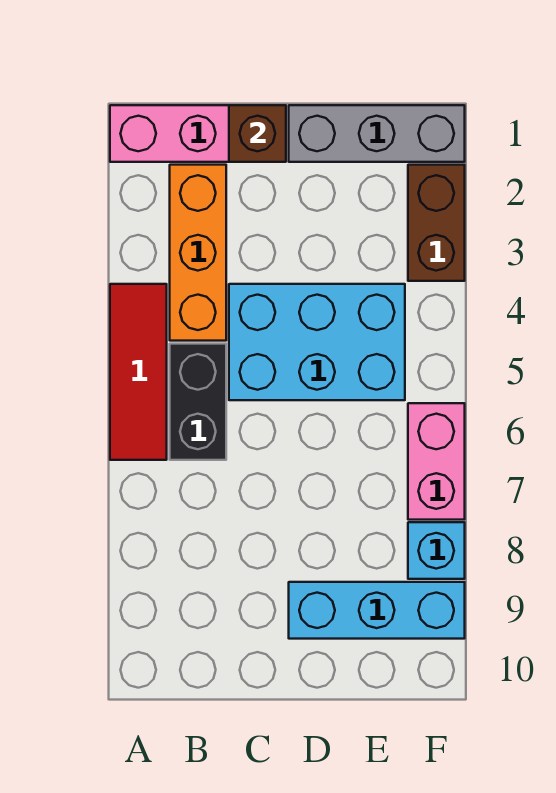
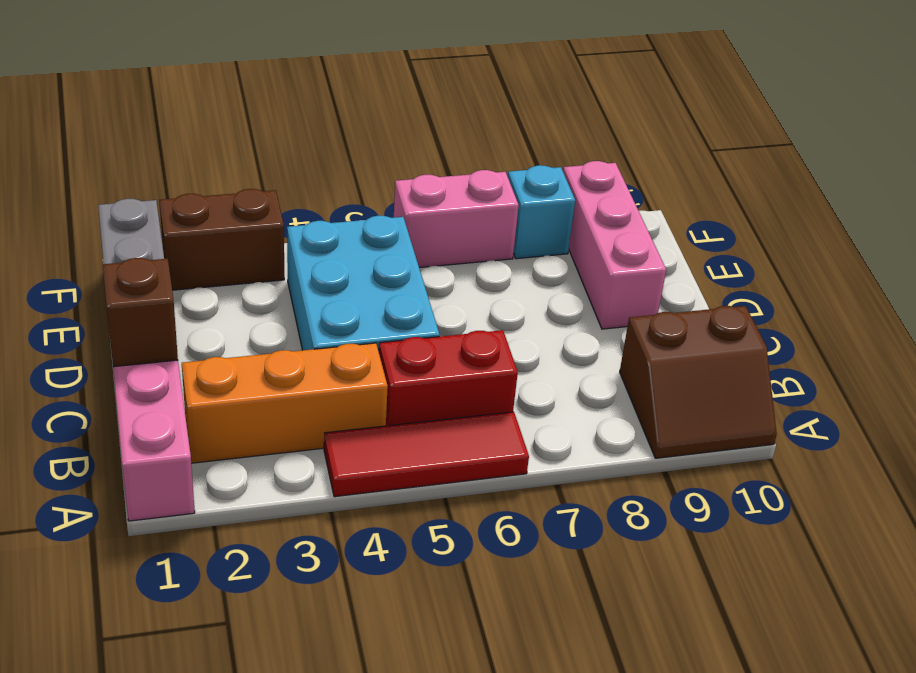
none -> brown slope A9:B10 level 1 top B
black brick B5:B6 level 1 -> red brick B5:B6 level 1
cyan brick D9:F9 level 1 -> pink brick D9:F9 level 1

